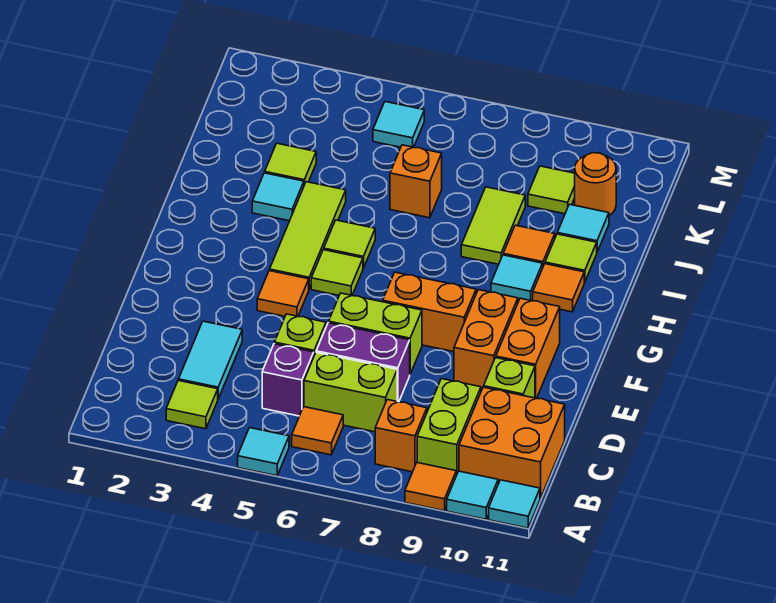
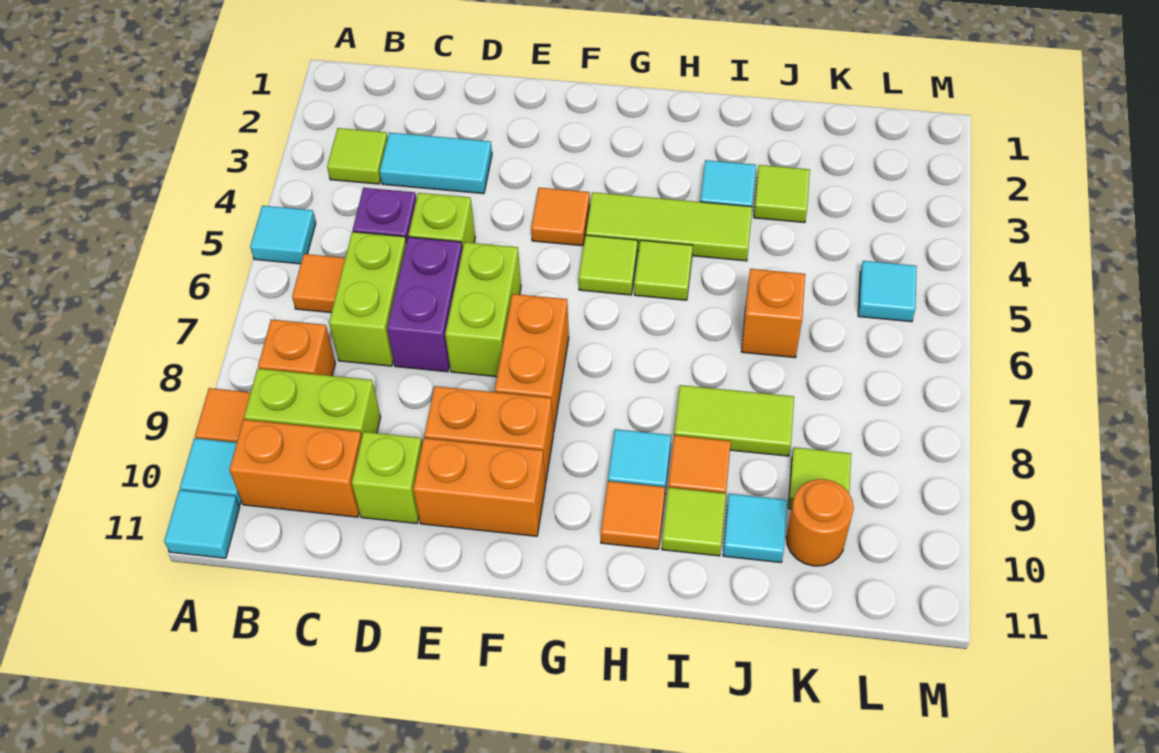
orange brick B10:C11 level 1 -> orange brick B10:C10 level 1

